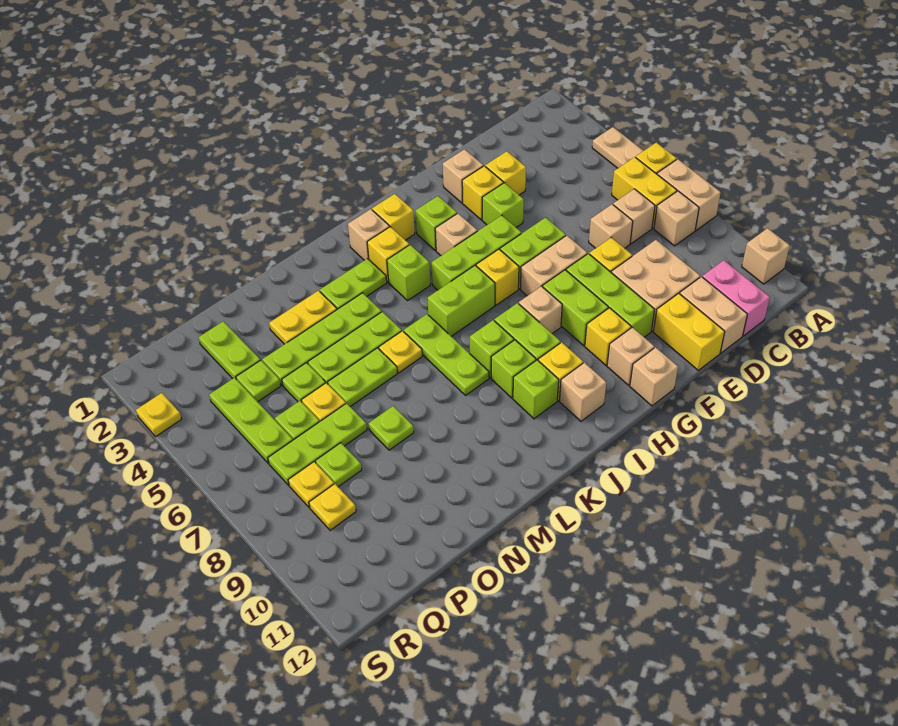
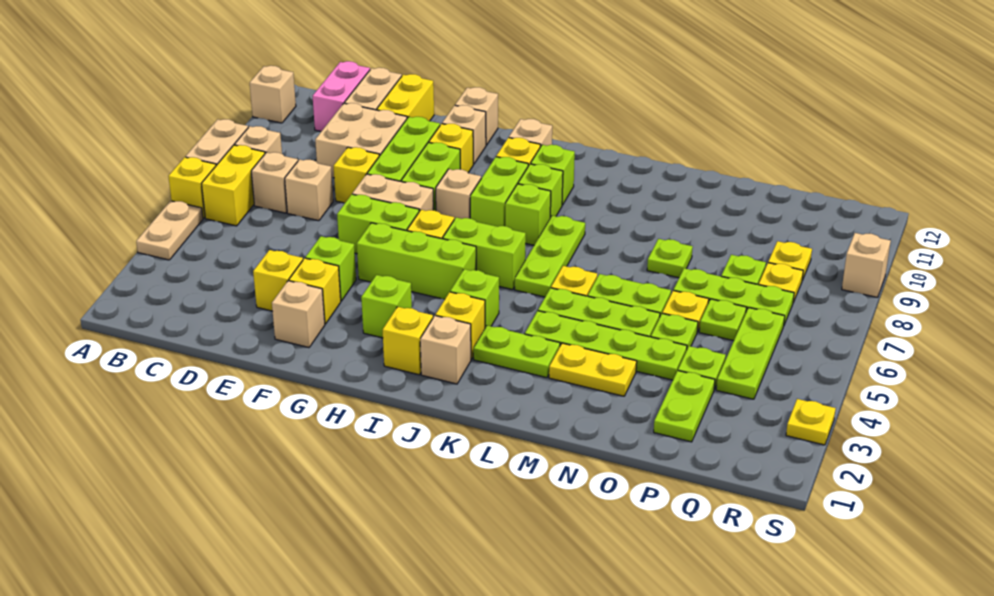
tan brick H4 level 1 -> tan brick S9 level 1

